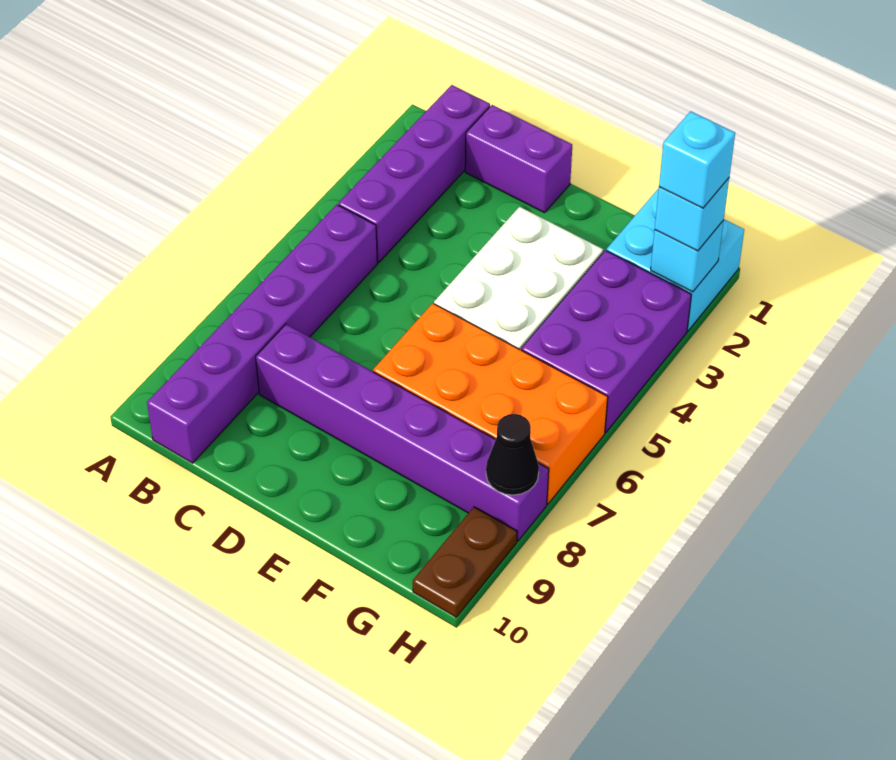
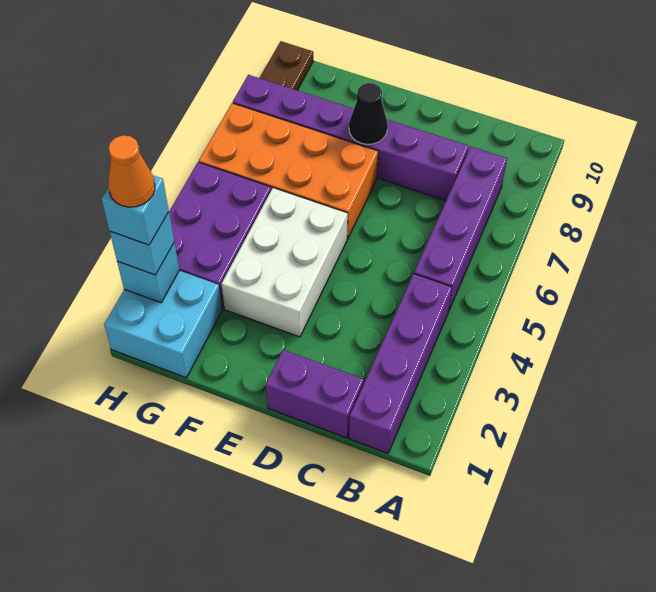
purple brick B5:B10 level 1 -> purple brick B5:B8 level 1
none -> orange cone H2 level 5
black cone H8 level 2 -> black cone E8 level 2

